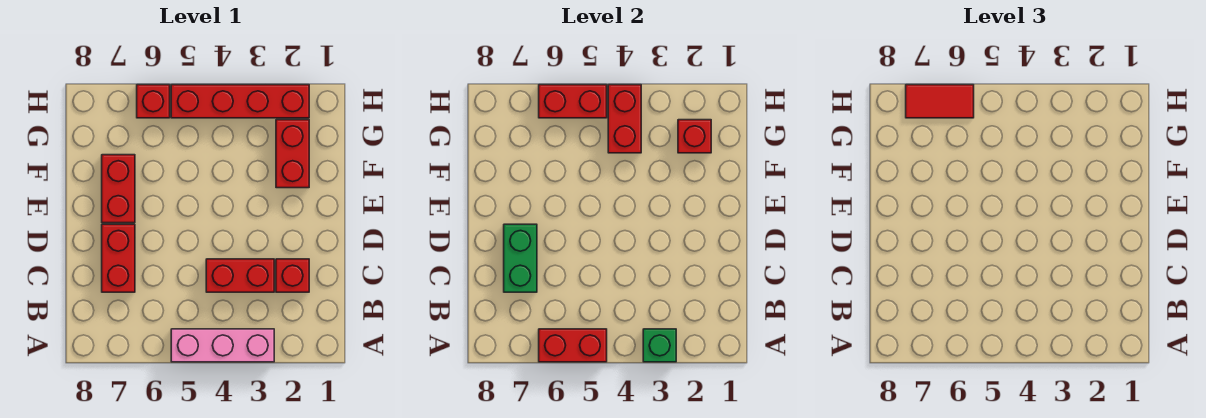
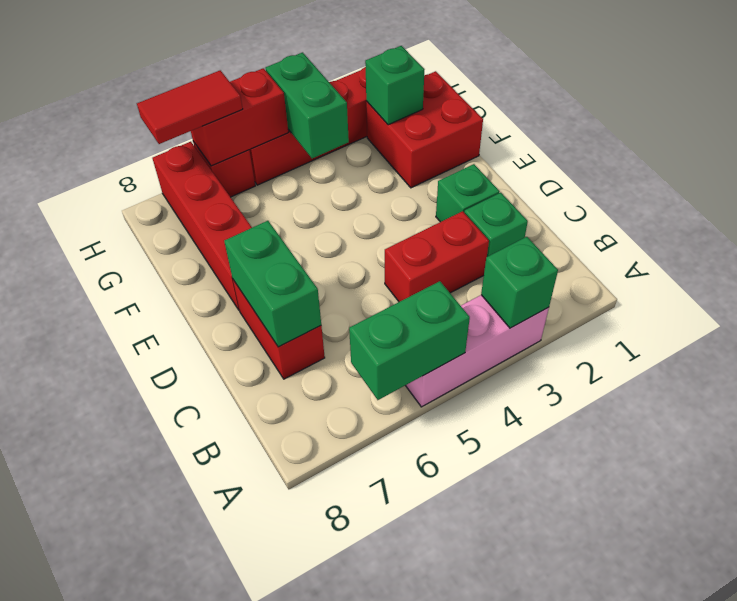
red brick A5:A6 level 2 -> green brick A5:A6 level 2
red brick C2 level 1 -> green brick C2 level 1
none -> green brick D2 level 1
red brick E7:F7 level 1 -> red brick E7:H7 level 1
red brick F2:G2 level 1 -> red brick F1:G2 level 1
red brick G2 level 2 -> green brick G2 level 2
red brick G4:H4 level 2 -> green brick G4:H4 level 2

